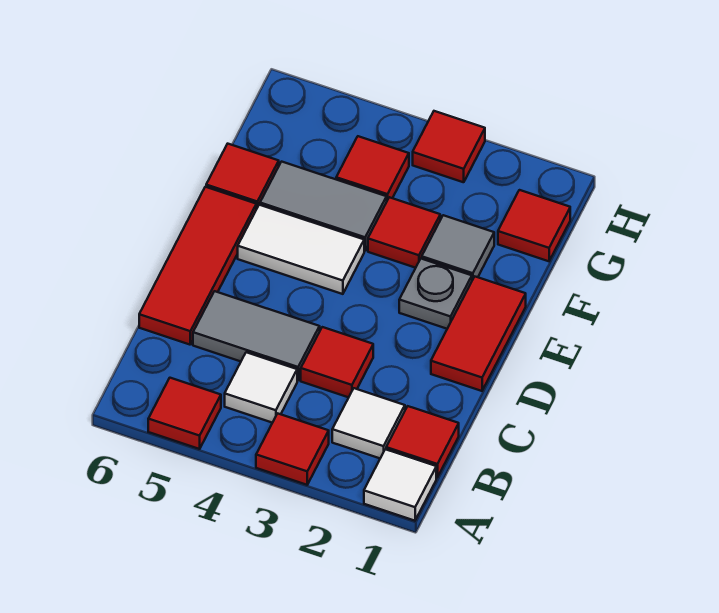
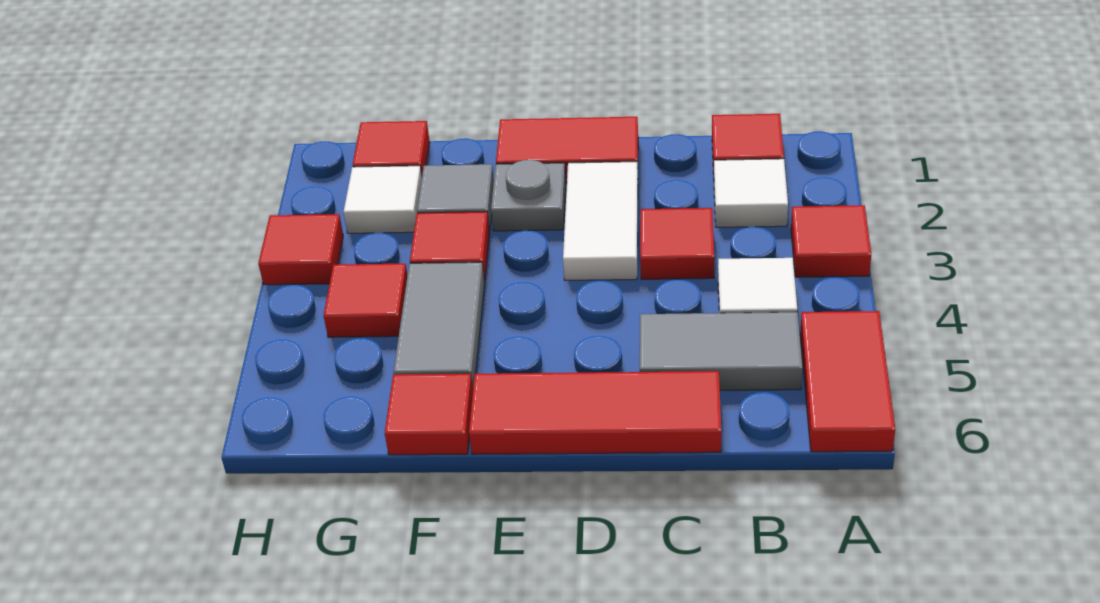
white tile A1 level 1 -> white tile G2 level 1
red tile A5 level 1 -> red tile A5:A6 level 1
grey tile C4:C5 level 1 -> grey tile B5:C5 level 1
white tile E4:E5 level 1 -> white tile D2:D3 level 1

